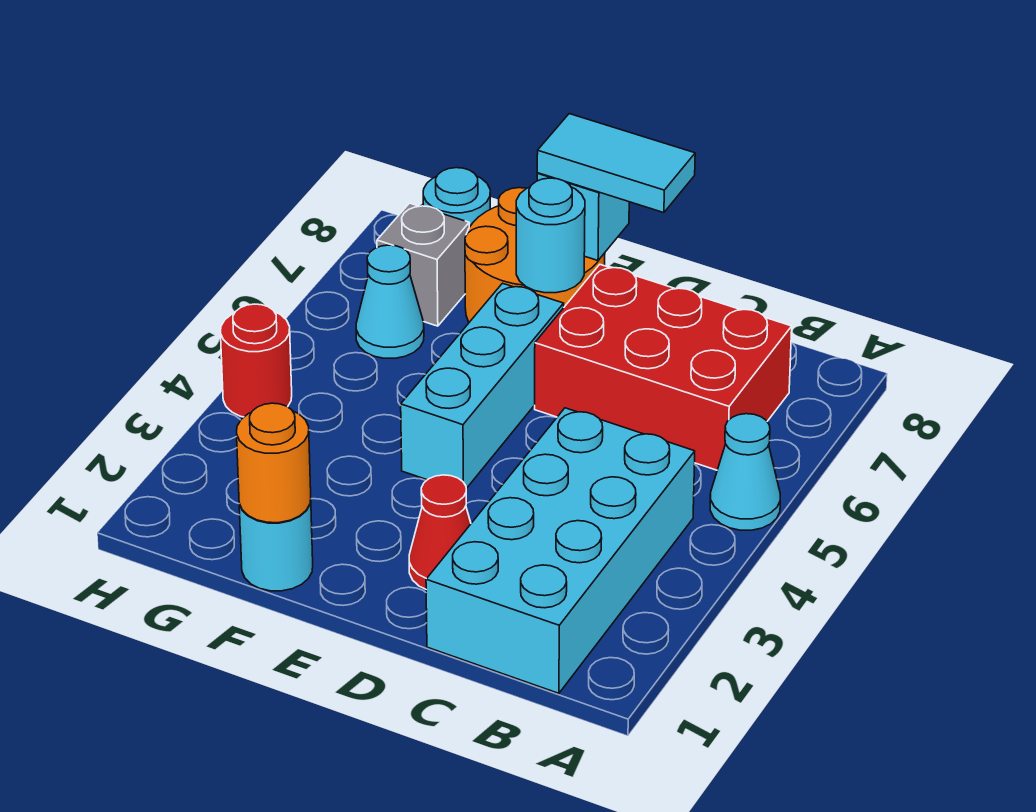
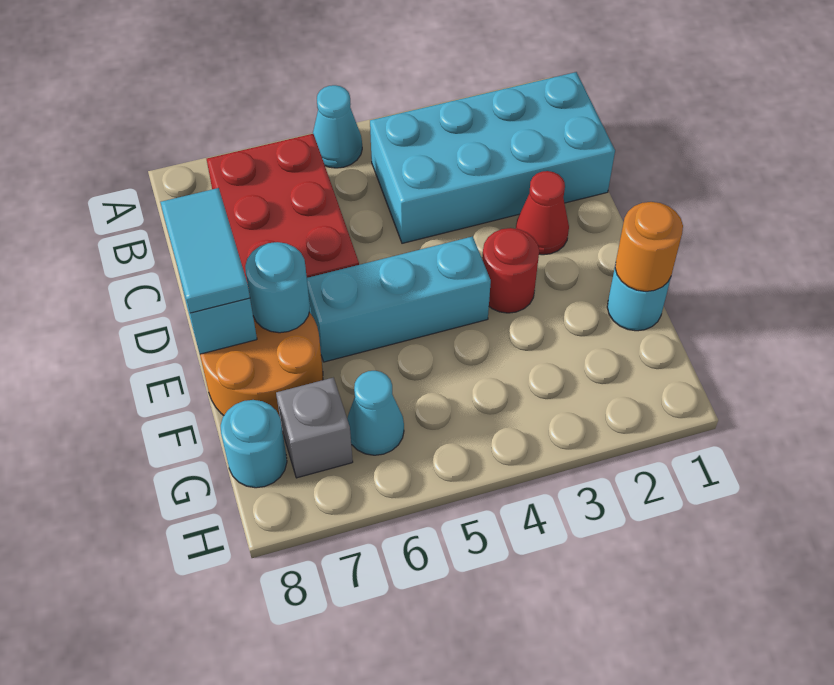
red round brick H4 level 1 -> red round brick E3 level 1

